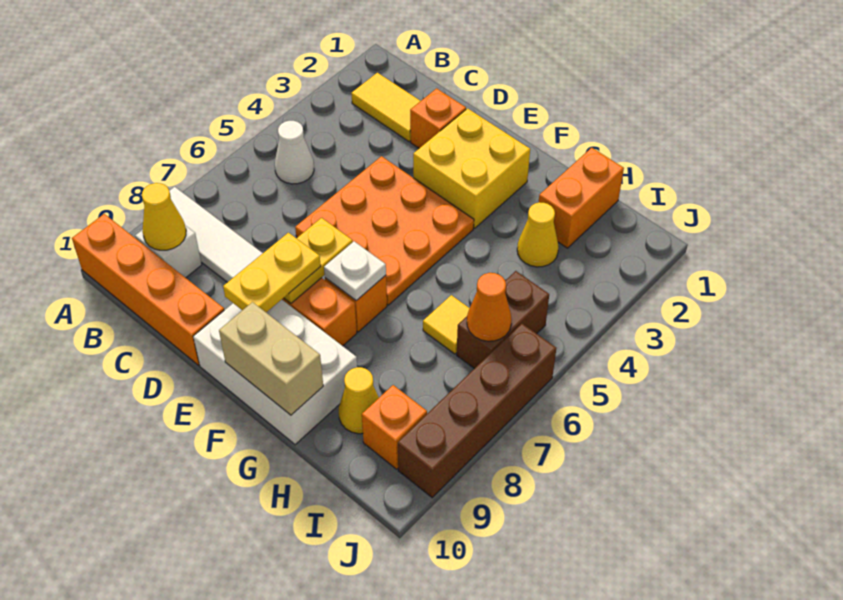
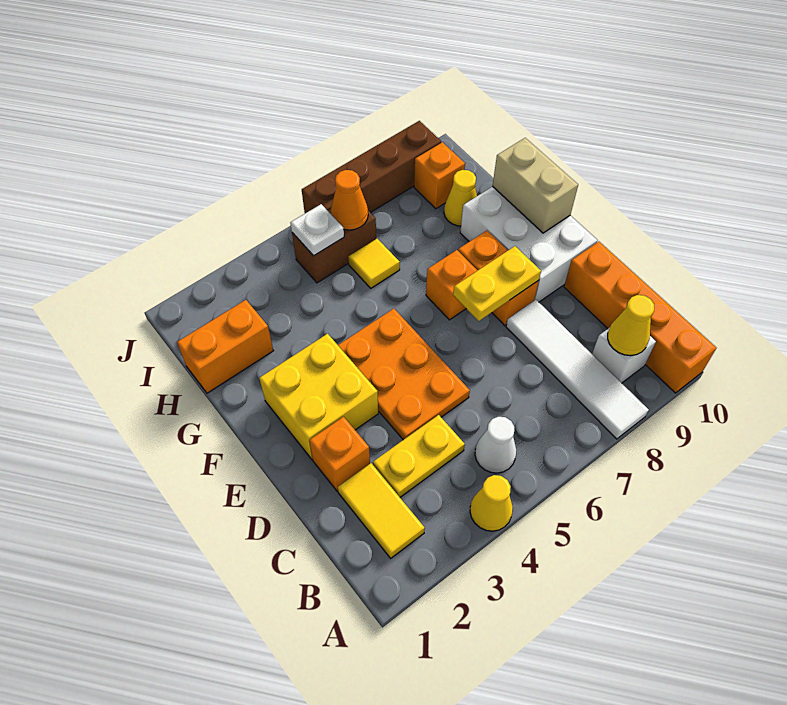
orange plate D4:F6 level 1 -> orange plate D4:F5 level 1
yellow plate E8:E9 level 3 -> yellow plate C3:C4 level 1
white plate F7 level 2 -> white plate I5 level 2
yellow cone H3 level 1 -> yellow cone A4 level 1

